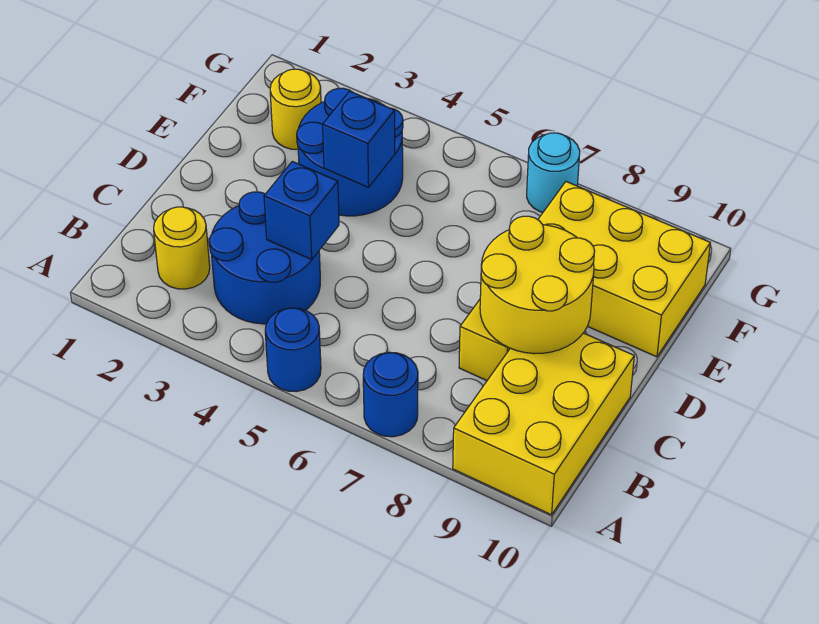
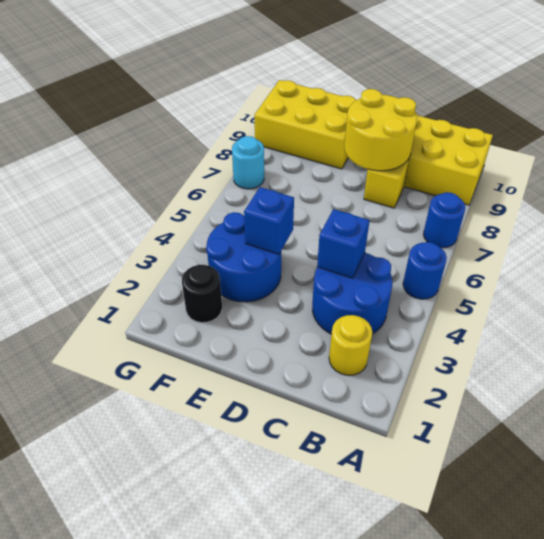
yellow brick E8:F10 level 1 -> yellow brick E9:G10 level 1
yellow round brick F2 level 1 -> black round brick F2 level 1

